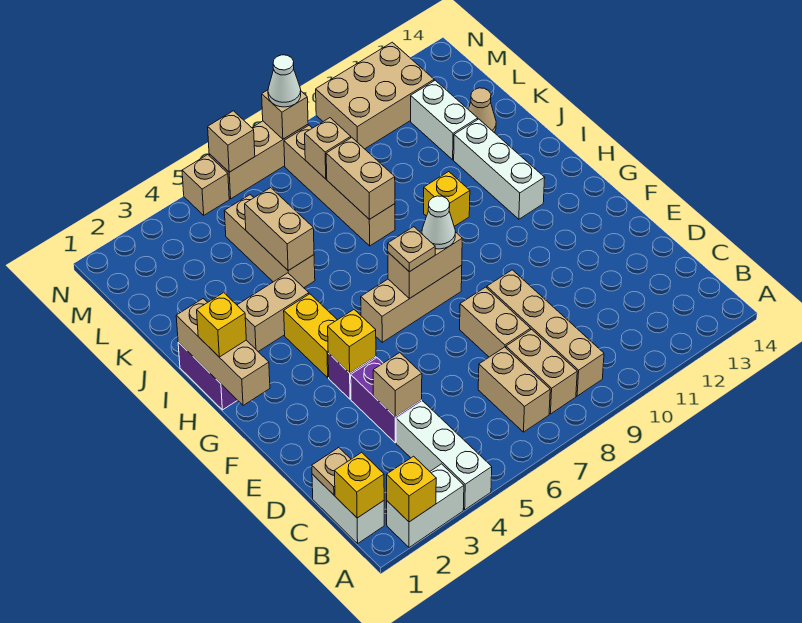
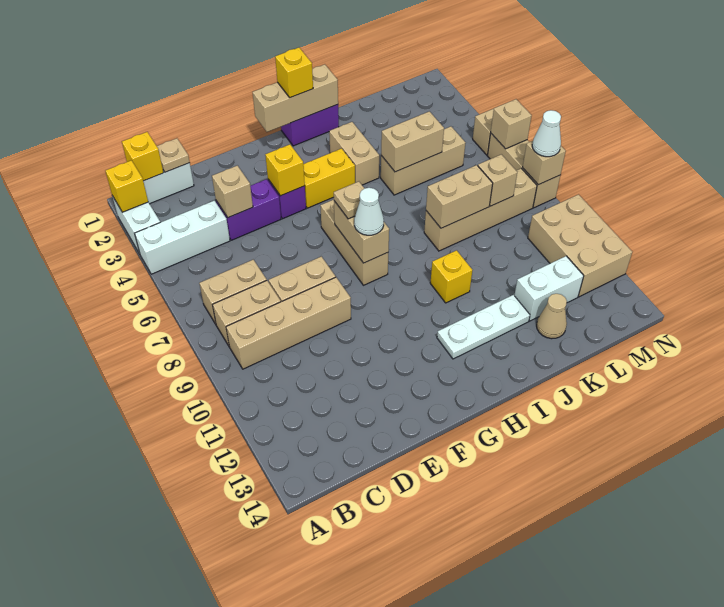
white brick H12:J12 level 1 -> white plate H12:J12 level 1

